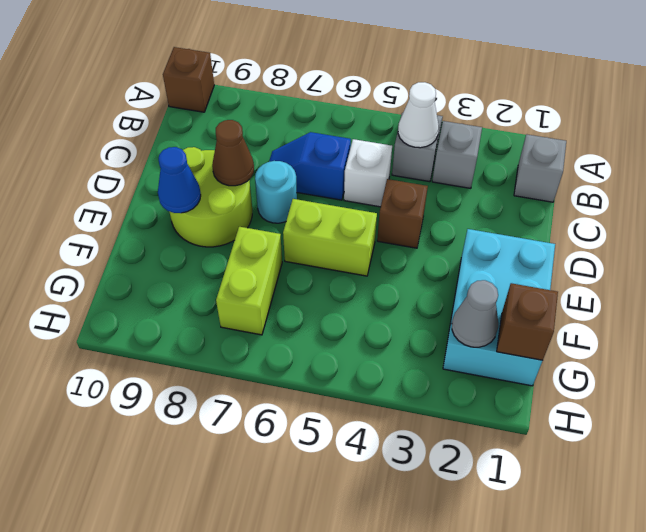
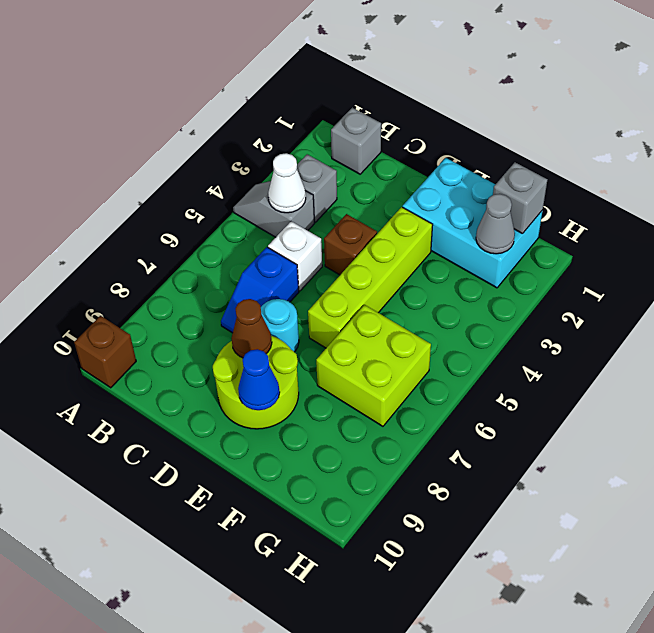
lime brick E5:E6 level 1 -> lime brick E3:E6 level 1
lime brick F7:G7 level 1 -> lime brick F6:G7 level 1
brown brick G1 level 2 -> grey brick G1 level 2

